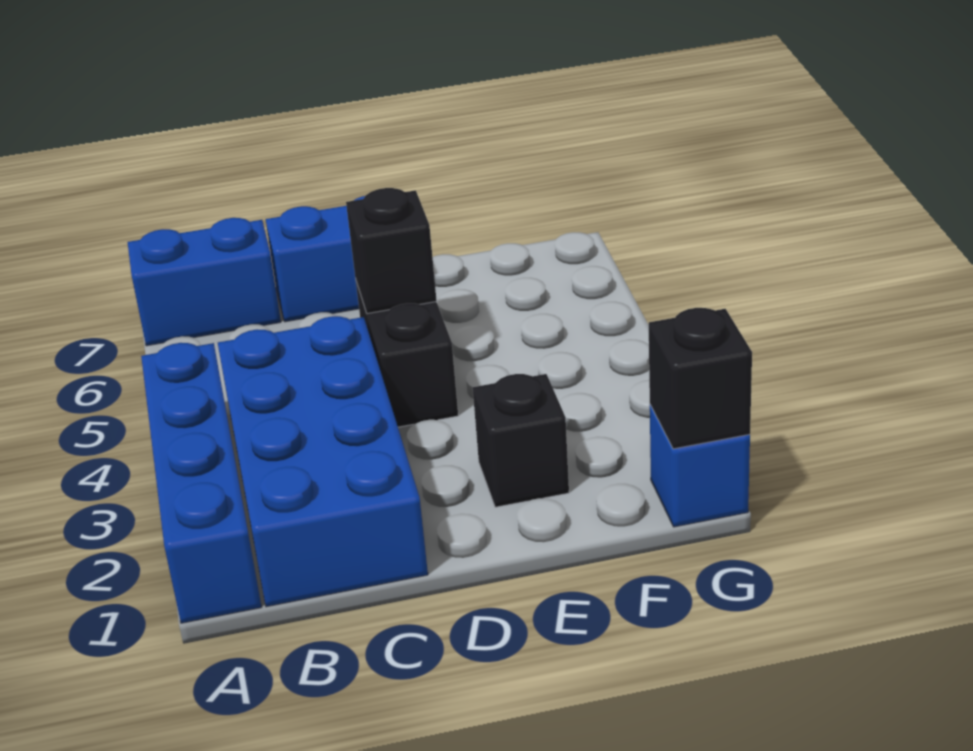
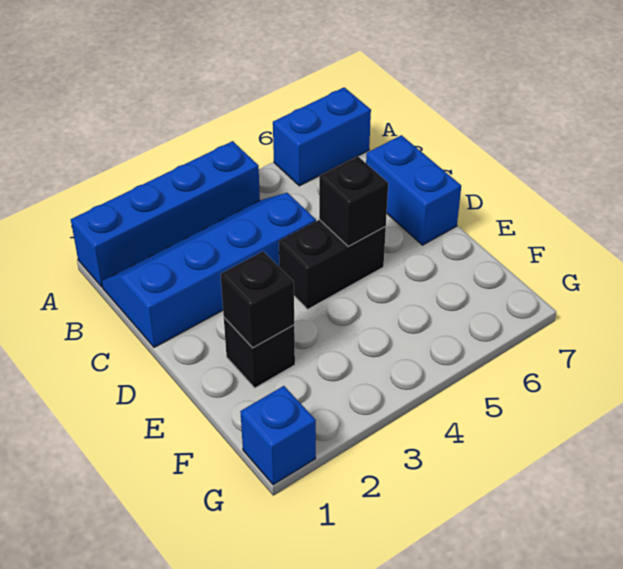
blue brick A7:B7 level 1 -> blue brick A6:A7 level 1
blue brick B1:C4 level 1 -> blue slope B1:C4 level 1 top C
black brick G1 level 2 -> black brick E2 level 2

